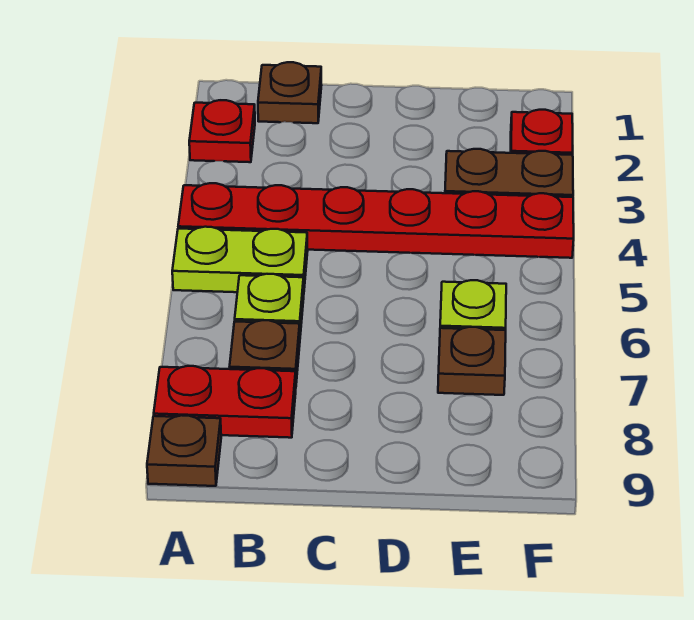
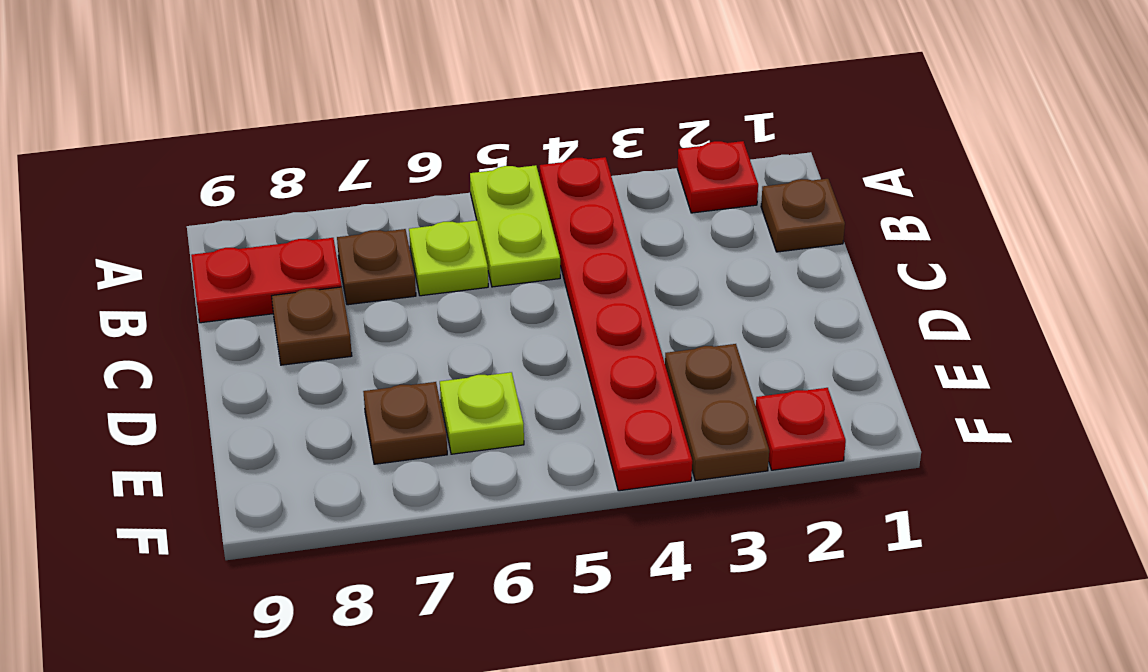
red plate A8:B8 level 1 -> red plate B8:B9 level 1
brown plate A9 level 1 -> brown plate C8 level 1

